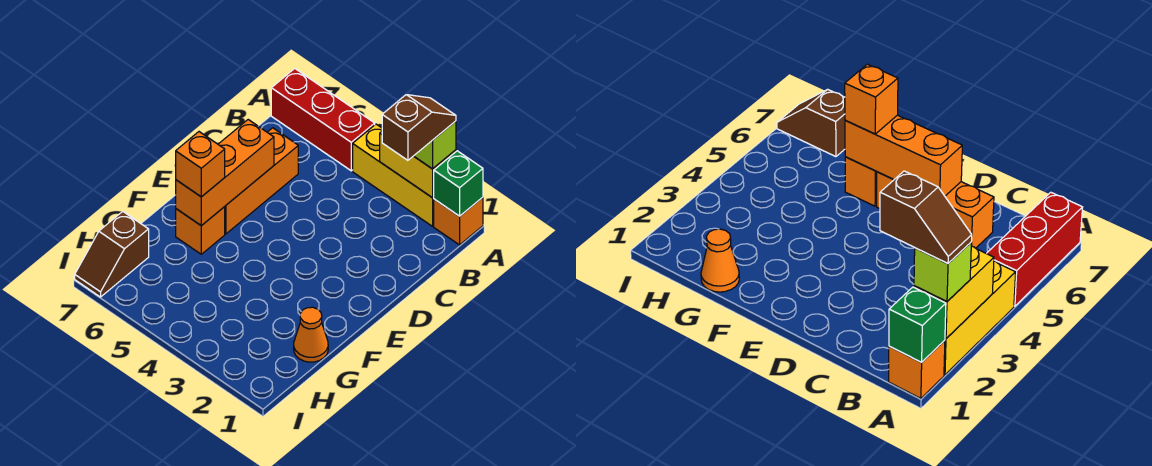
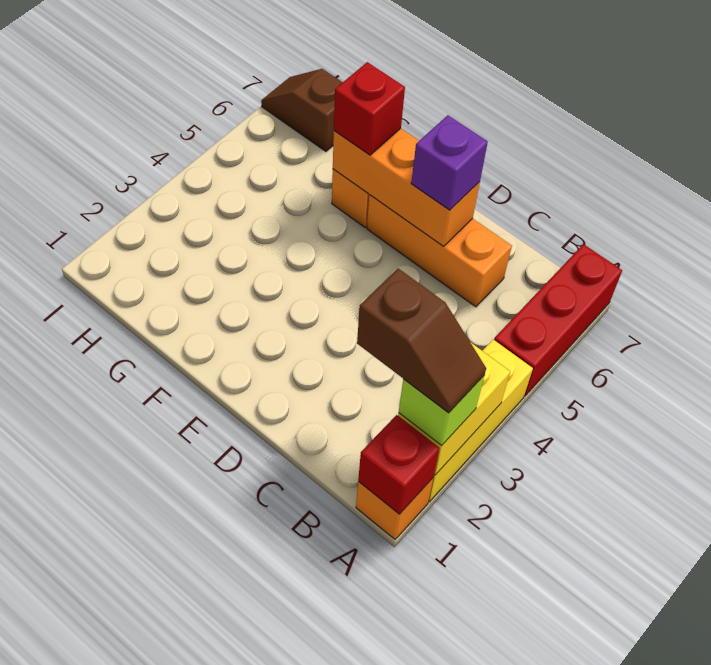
green brick A1 level 2 -> red brick A1 level 2
none -> purple brick D6 level 3
orange brick F6 level 3 -> red brick F6 level 3
orange cone G1 level 1 -> none

